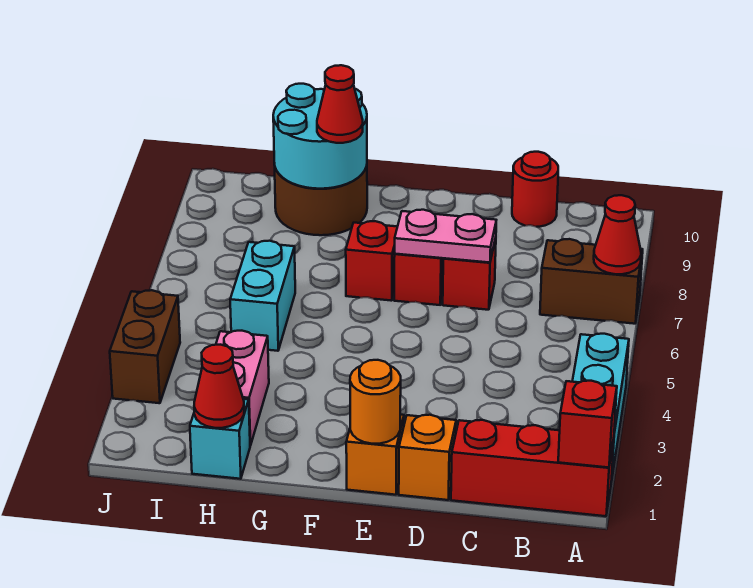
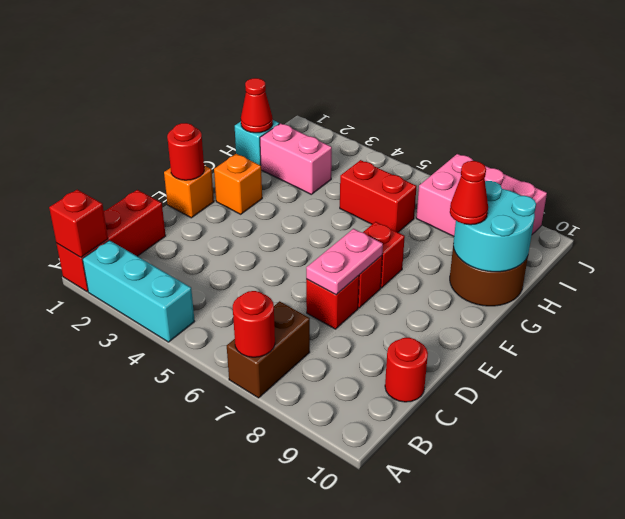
red cone A7 level 2 -> red round brick A7 level 2
orange brick D1 level 1 -> orange brick F2 level 1
orange round brick E1 level 2 -> red round brick E1 level 2
cyan brick H5:H6 level 1 -> red brick H5:H6 level 1
none -> pink brick I7:J9 level 1
brown brick J3:J4 level 1 -> none

